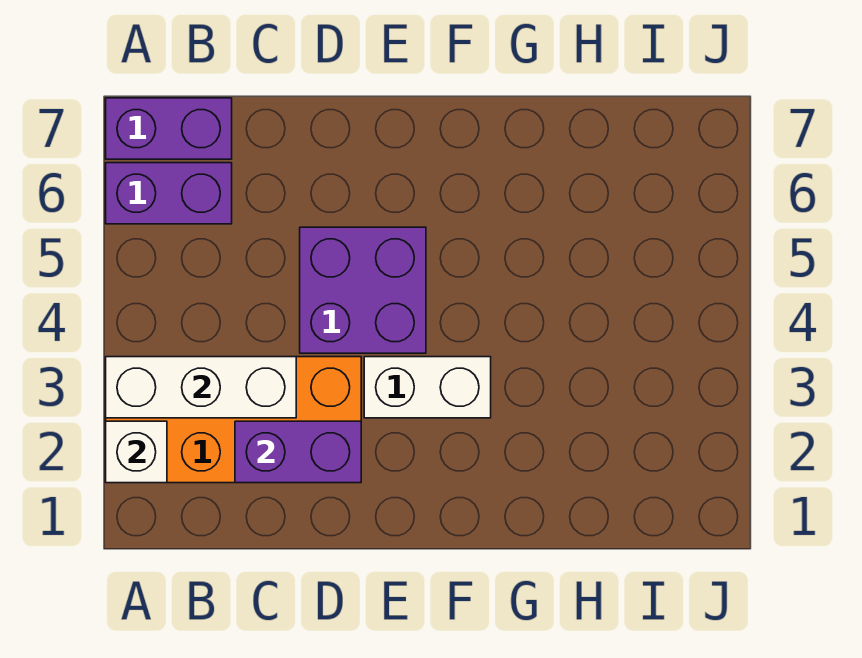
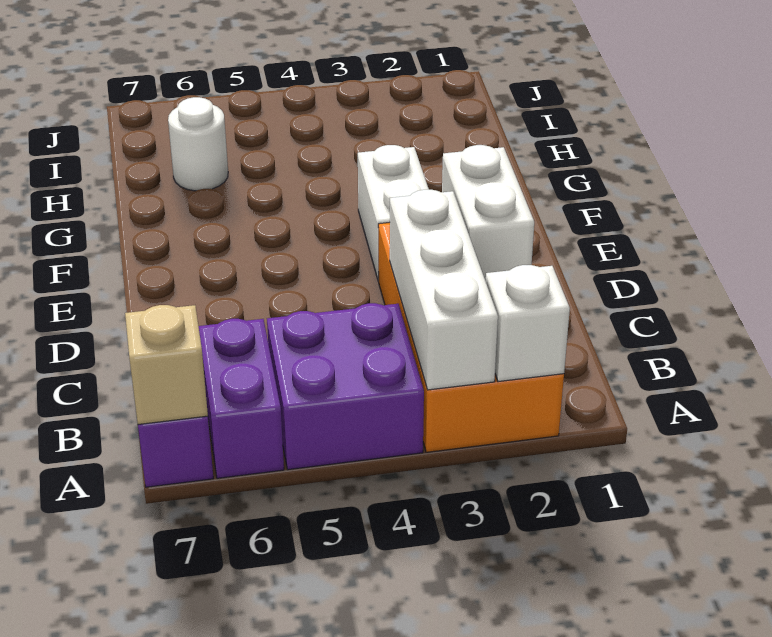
none -> tan brick A7 level 2
purple brick C2:D2 level 2 -> white brick C2:D2 level 2
purple brick D4:E5 level 1 -> purple brick A4:B5 level 1
none -> white round brick H6 level 1

